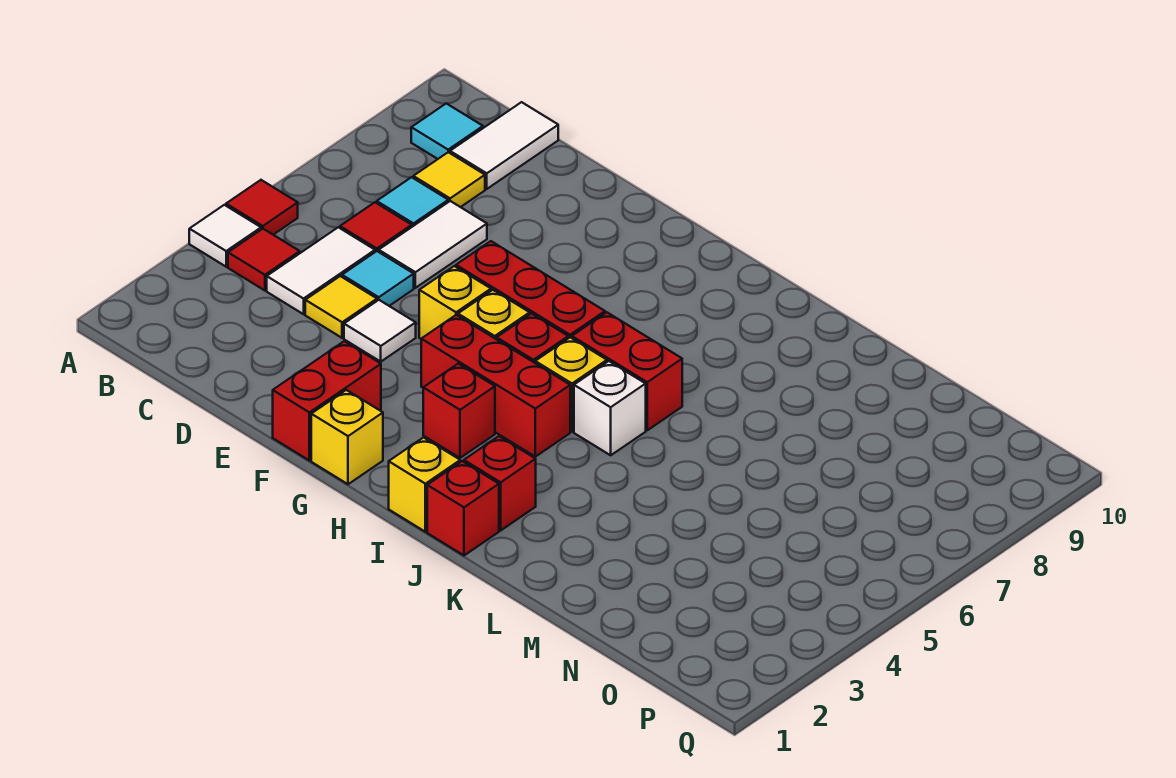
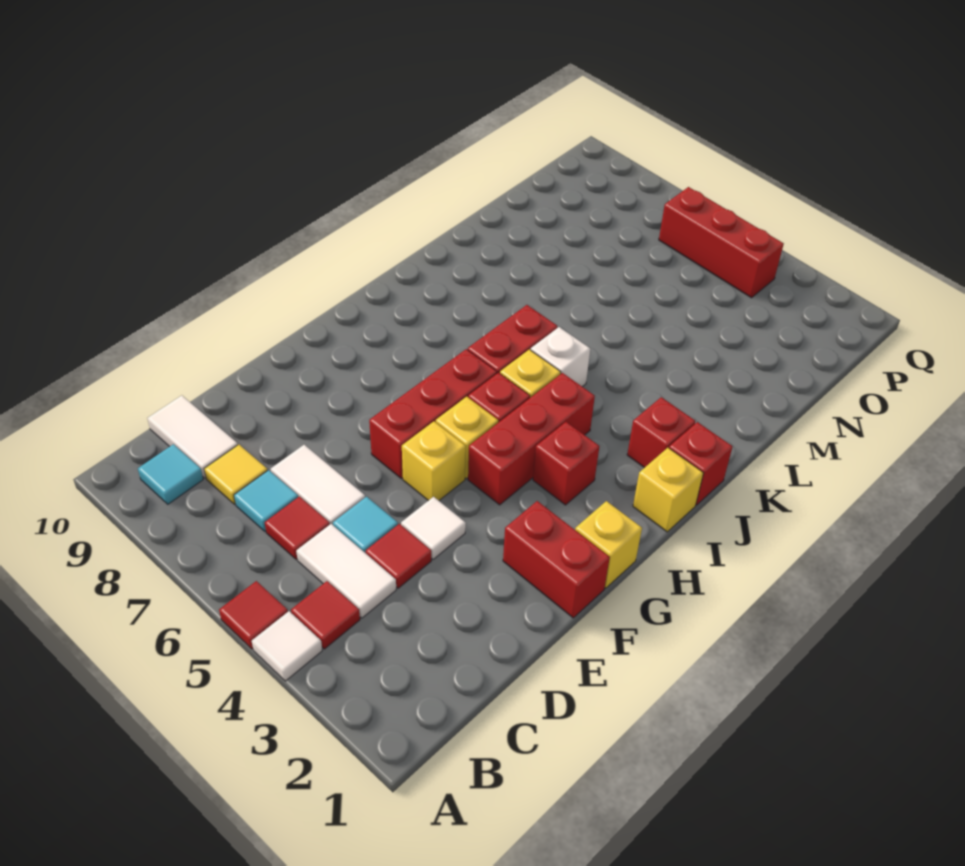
yellow tile D4 level 1 -> red tile D4 level 1
none -> red brick P4:P6 level 1

